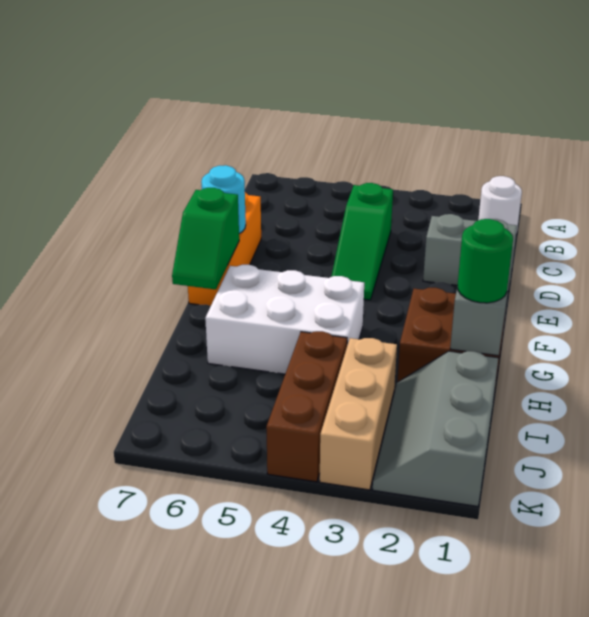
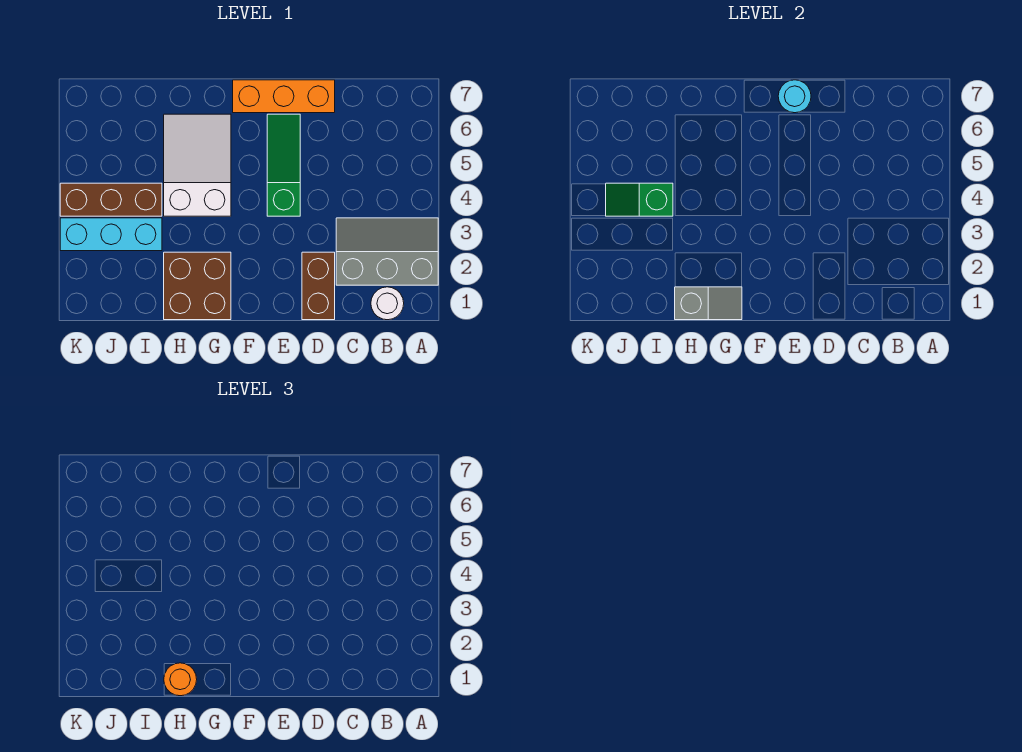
green slope C4:E4 level 1 top C -> green slope E4:E6 level 1 top 4
grey brick D1:D2 level 1 -> brown brick D1:D2 level 1
green slope F7:G7 level 2 top F -> green slope I4:J4 level 2 top I
white brick G4:H6 level 1 -> white slope G4:H6 level 1 top 4
green round brick H1 level 3 -> orange round brick H1 level 3
grey slope I1:K2 level 1 top 1 -> grey slope A2:C3 level 1 top 2
tan brick I3:K3 level 1 -> cyan brick I3:K3 level 1

